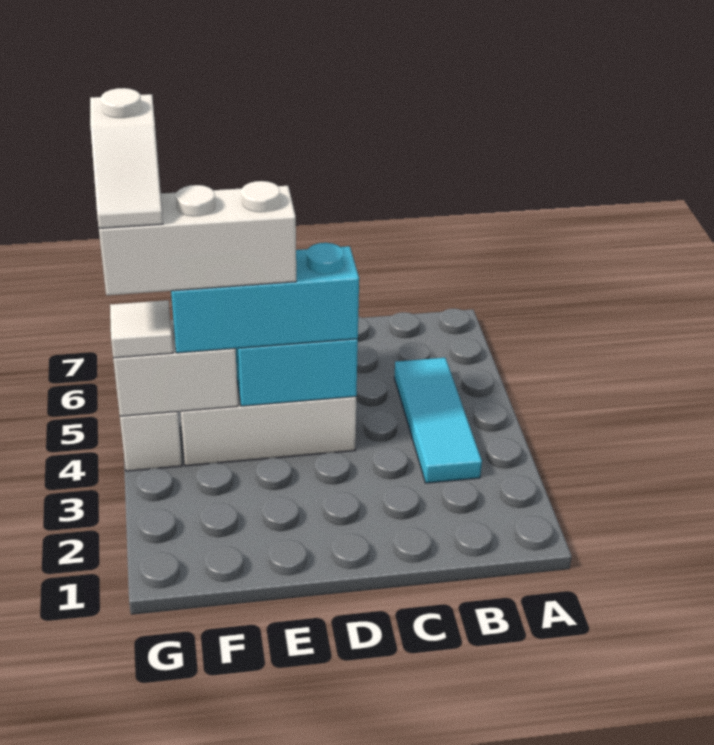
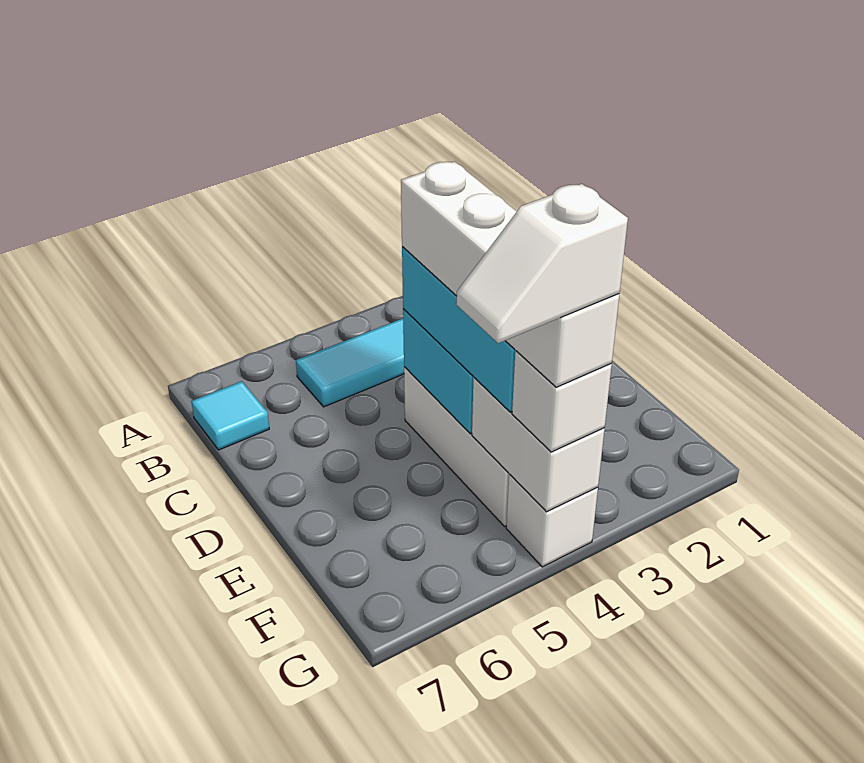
none -> cyan tile B7 level 1
white brick E4:G4 level 4 -> white brick D4:G4 level 4
white tile G4 level 3 -> white brick G4 level 3
white slope G4:G5 level 5 top 5 -> white slope G4:G5 level 5 top 4

